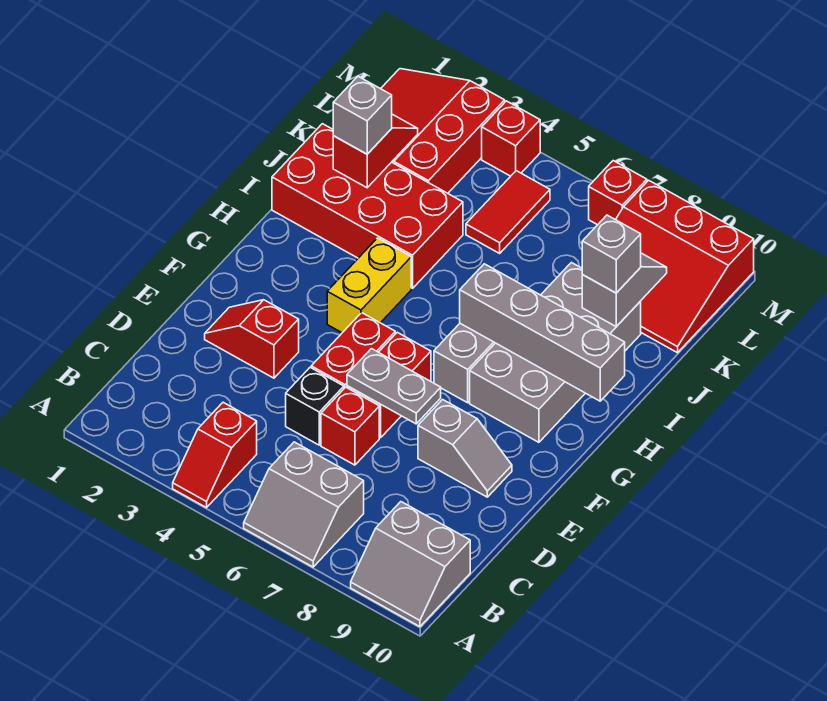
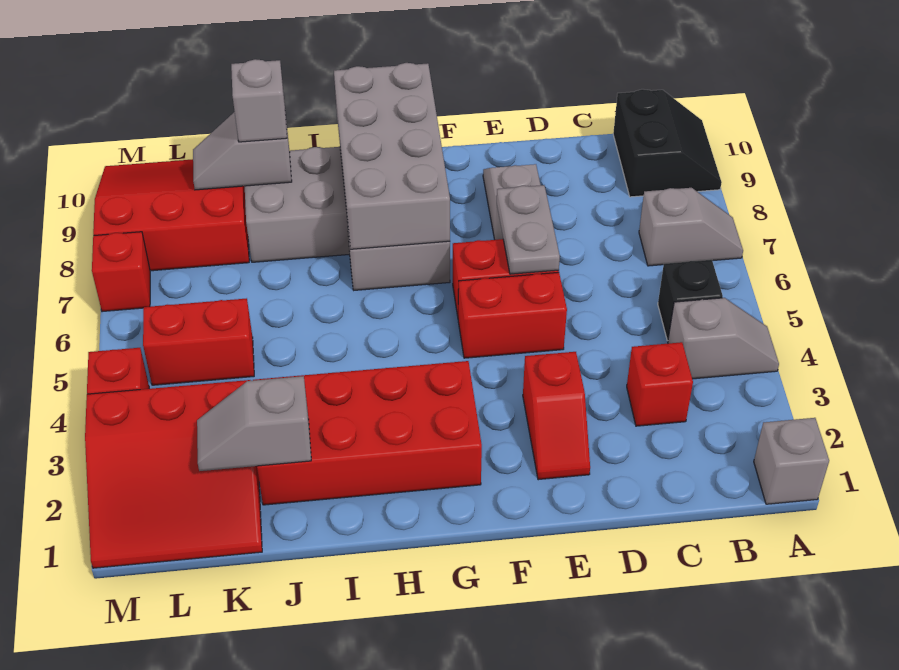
red slope A4:B4 level 1 top B -> grey slope A4:B4 level 1 top B
grey slope A6:B7 level 1 top B -> grey slope A7:B7 level 1 top B
grey slope A9:B10 level 1 top B -> black slope A9:B10 level 1 top B
black brick D5 level 1 -> black brick B5 level 1
red brick D6 level 1 -> red brick C3 level 1
yellow brick G4:H4 level 1 -> none
grey brick H7:H10 level 2 -> grey brick G7:H10 level 2
red brick I1:J4 level 1 -> red brick G2:J3 level 1
red slope J2:K2 level 2 top J -> grey slope J2:K2 level 2 top J
grey brick J2 level 3 -> grey brick A1 level 1
red tile K5:L5 level 1 -> red brick K5:L5 level 1
red slope K8:M10 level 1 top M -> red slope K8:M10 level 1 top 8

